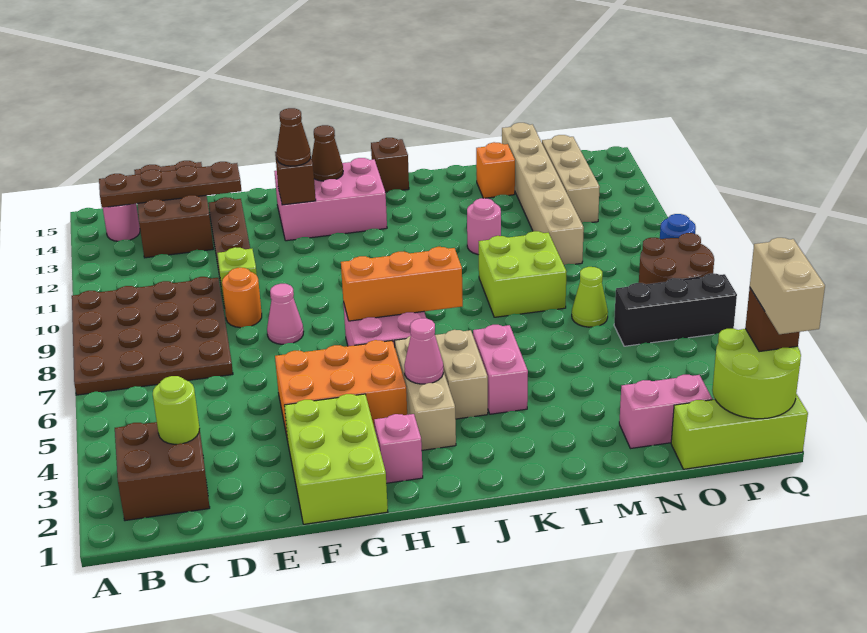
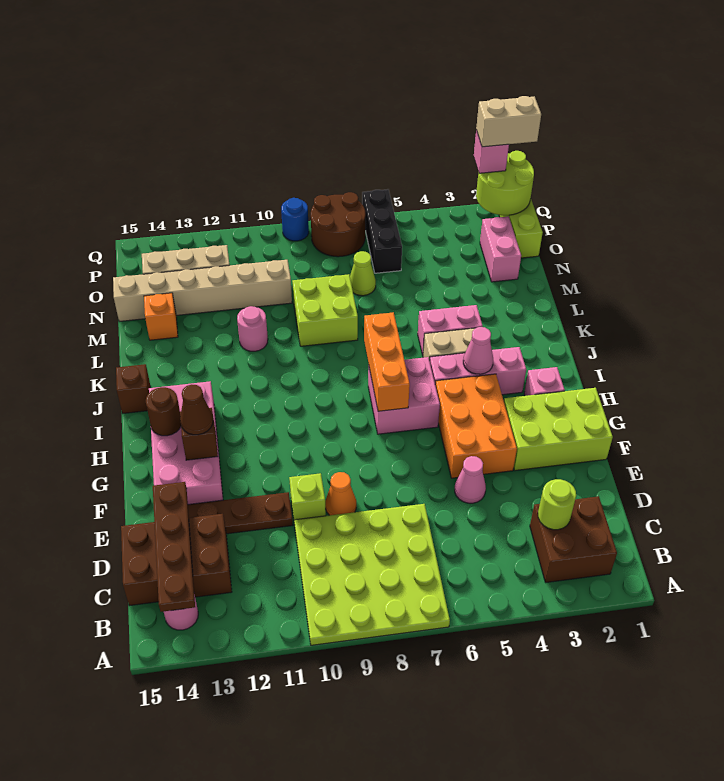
brown plate A7:D10 level 1 -> lime plate A7:D10 level 1
orange round brick E9 level 1 -> orange cone E9 level 1
pink cone F8 level 1 -> pink cone E5 level 1
pink brick G13:I14 level 1 -> pink brick F13:I14 level 1
brown cone H14 level 2 -> brown round brick H14 level 2
tan brick I3:I5 level 1 -> pink brick I3:I5 level 1
brown brick Q2 level 3 -> pink brick Q2 level 3

